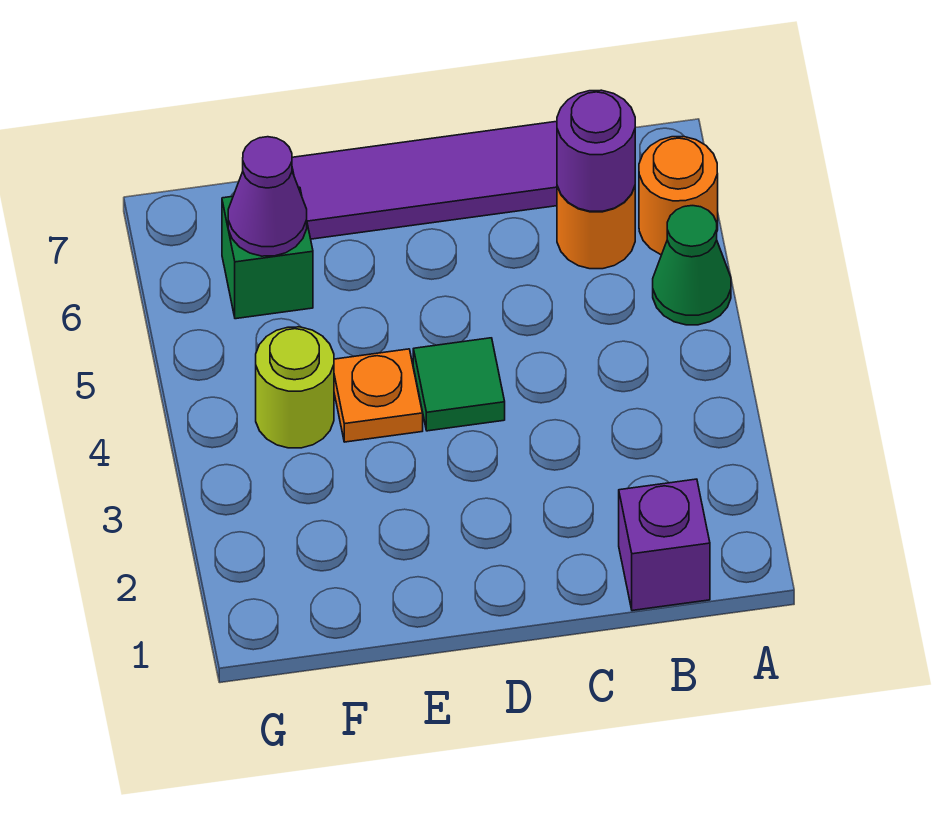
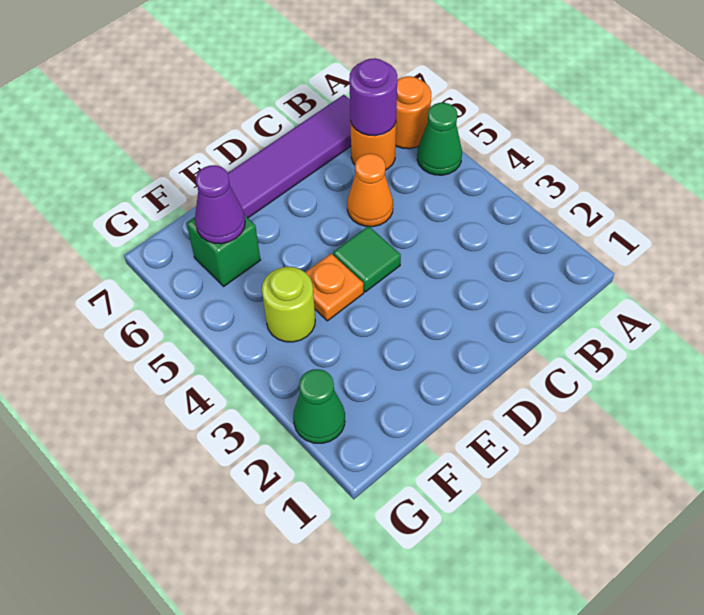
purple brick B1 level 1 -> none
none -> orange cone C5 level 1
none -> green cone G2 level 1

